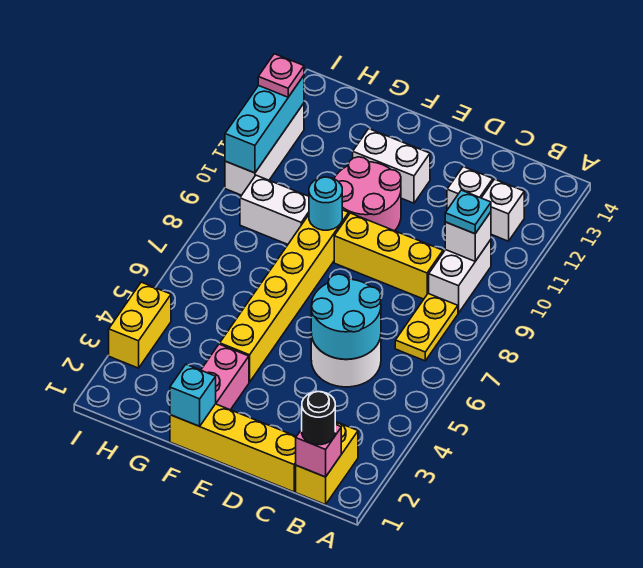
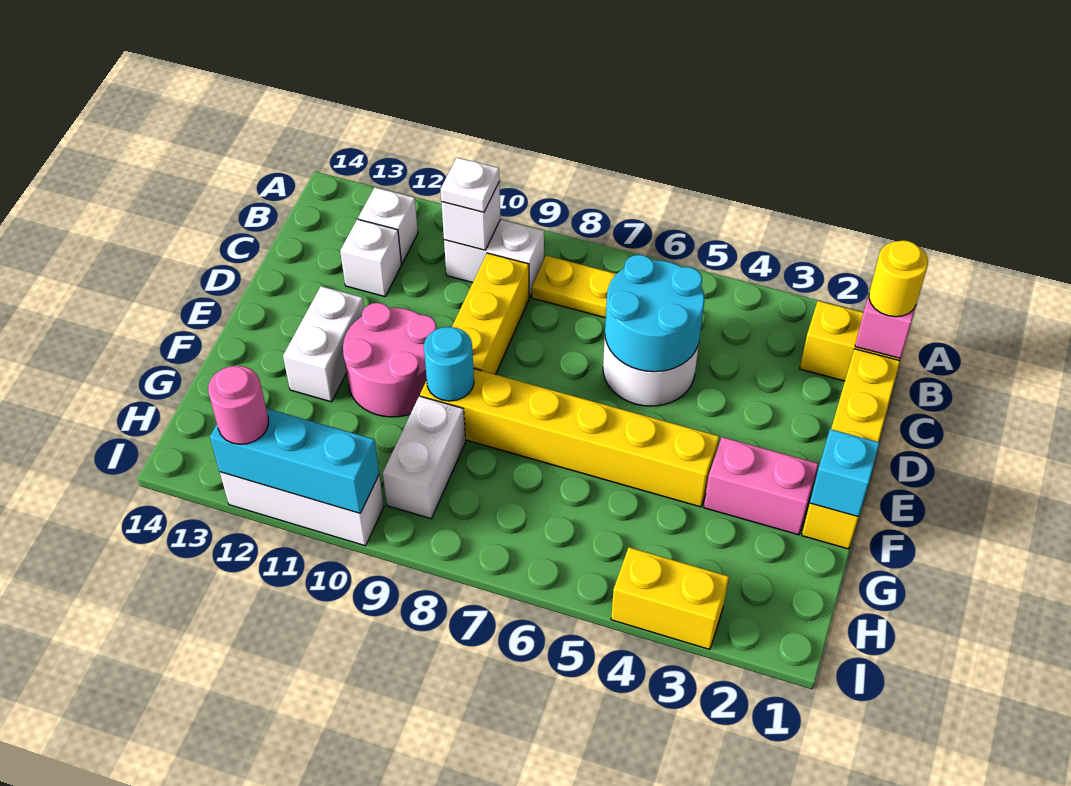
black round brick B1 level 3 -> yellow round brick B1 level 3
cyan plate B10 level 3 -> white plate B10 level 3
pink plate I12 level 3 -> pink round brick I12 level 3

